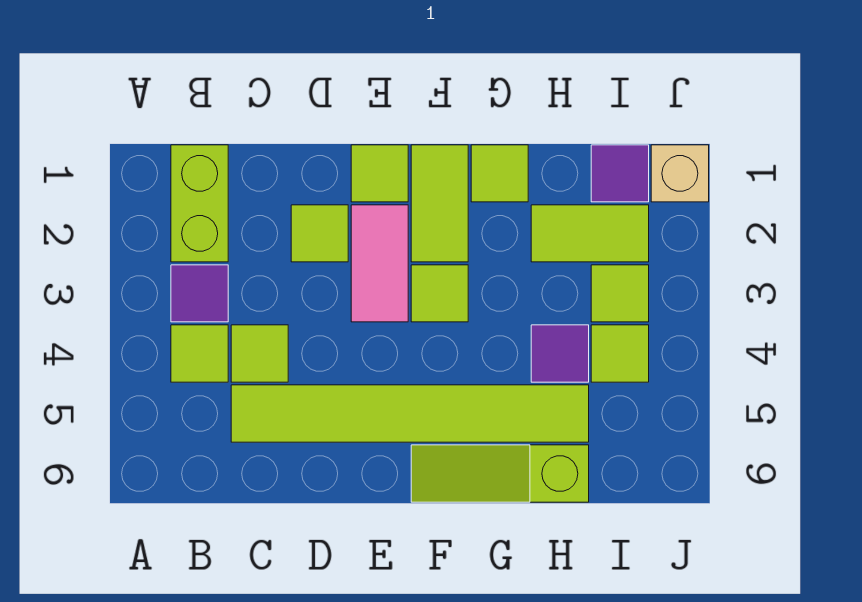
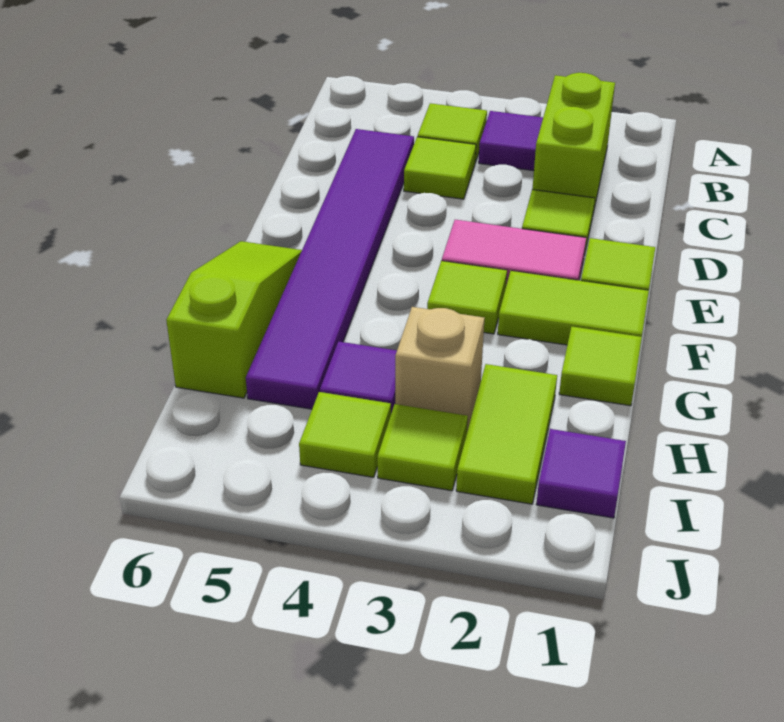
lime brick B1:B2 level 1 -> lime brick B2:C2 level 1
lime tile C5:H5 level 1 -> purple tile C5:H5 level 1
tan brick J1 level 1 -> tan brick H3 level 1

